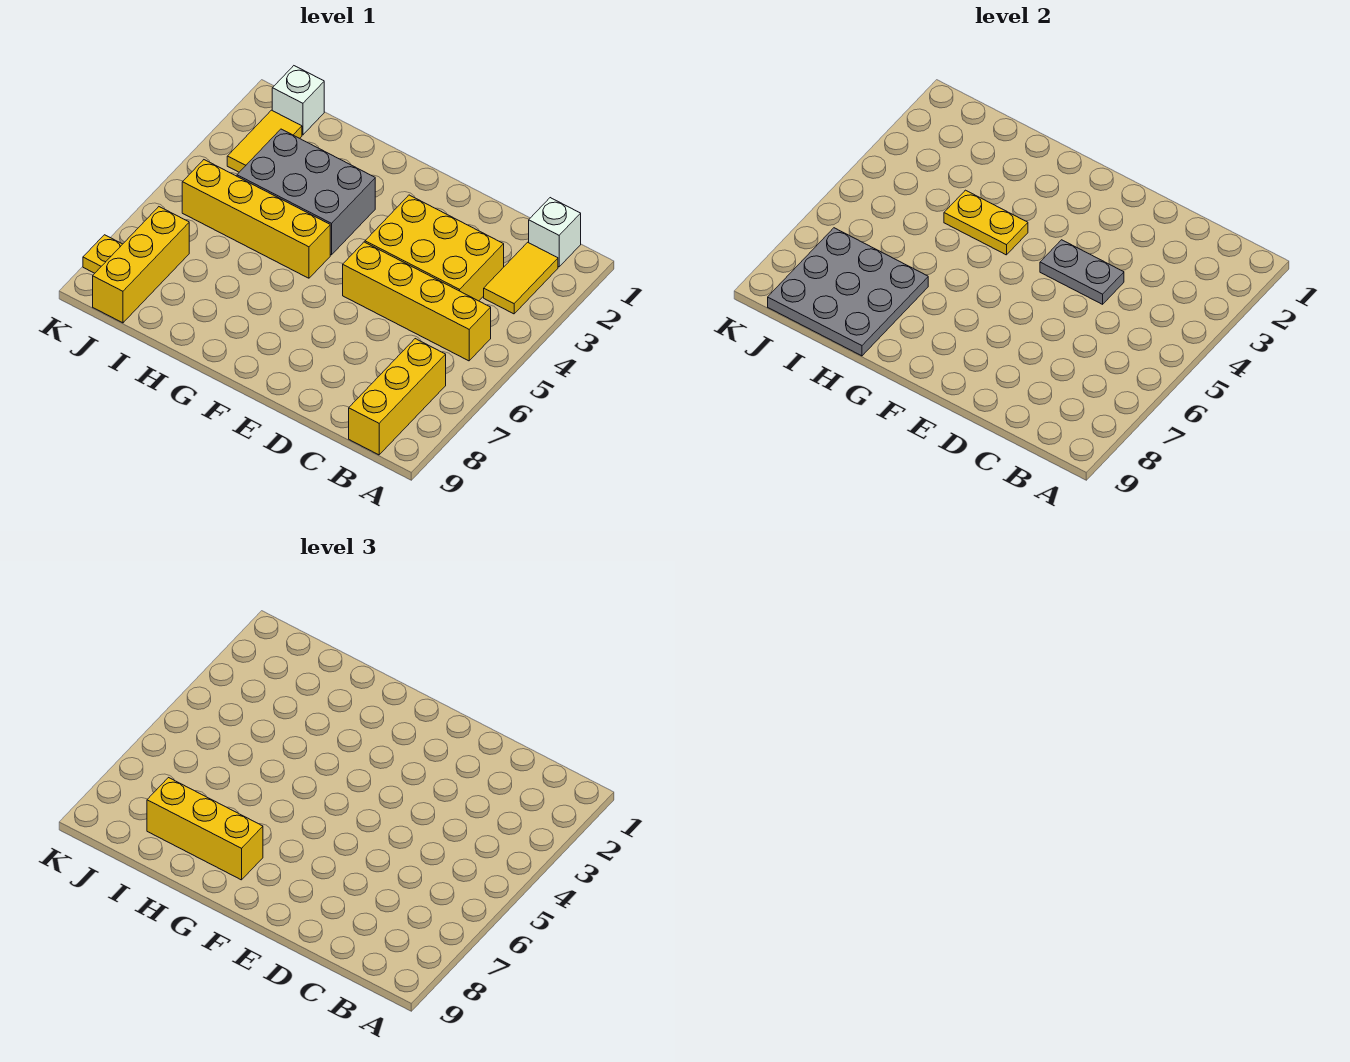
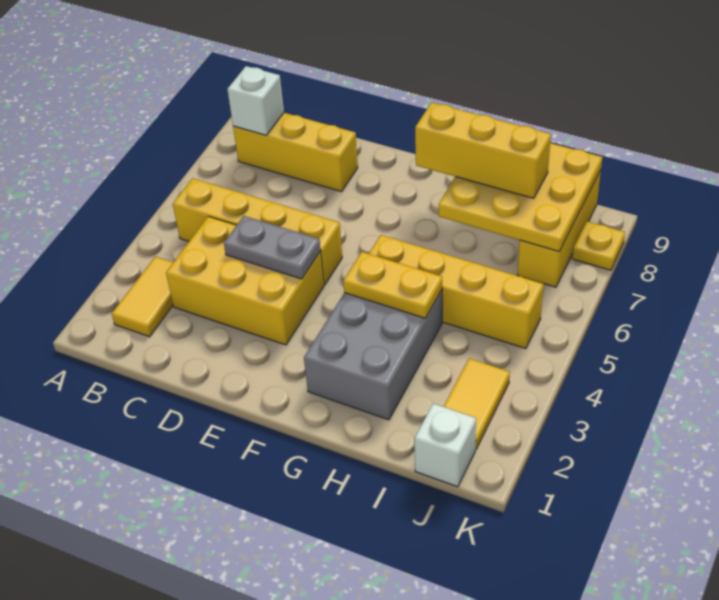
white brick B1 level 1 -> white brick B8 level 2
yellow brick B7:B9 level 1 -> yellow brick B8:D8 level 1
grey brick G3:I4 level 1 -> grey brick G2:H4 level 1
grey plate H7:J9 level 2 -> yellow plate H7:J9 level 2

